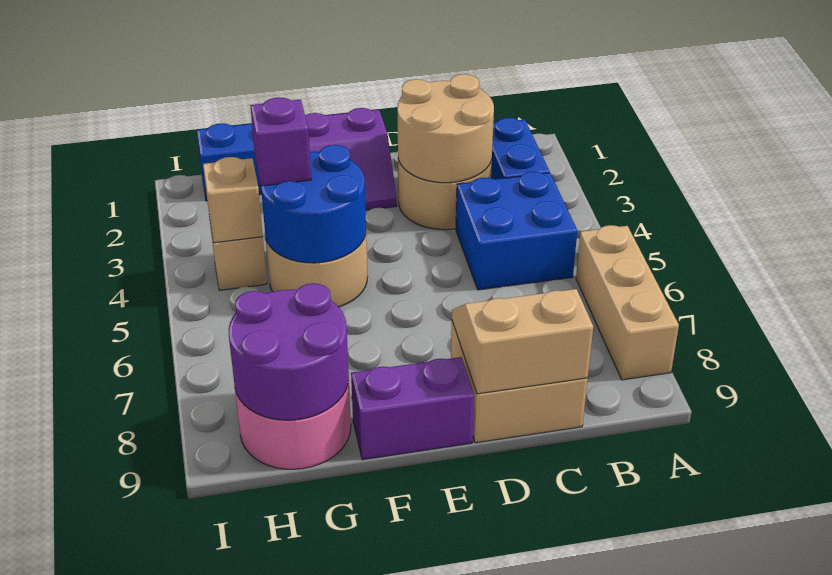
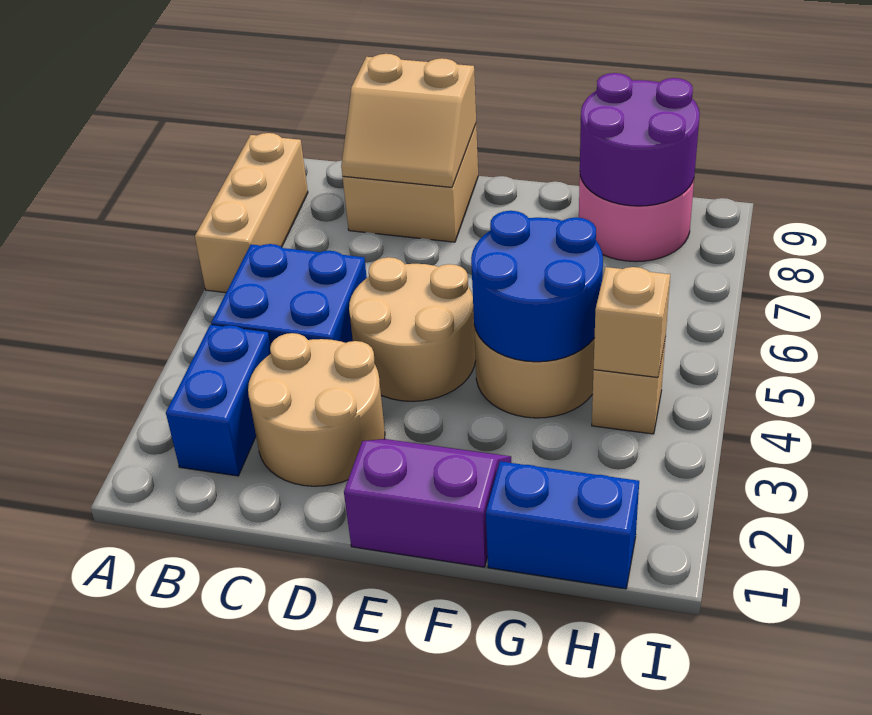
tan round brick C2:D3 level 2 -> tan round brick D4:E5 level 1
purple brick E9:F9 level 1 -> none
purple brick G4 level 3 -> none

